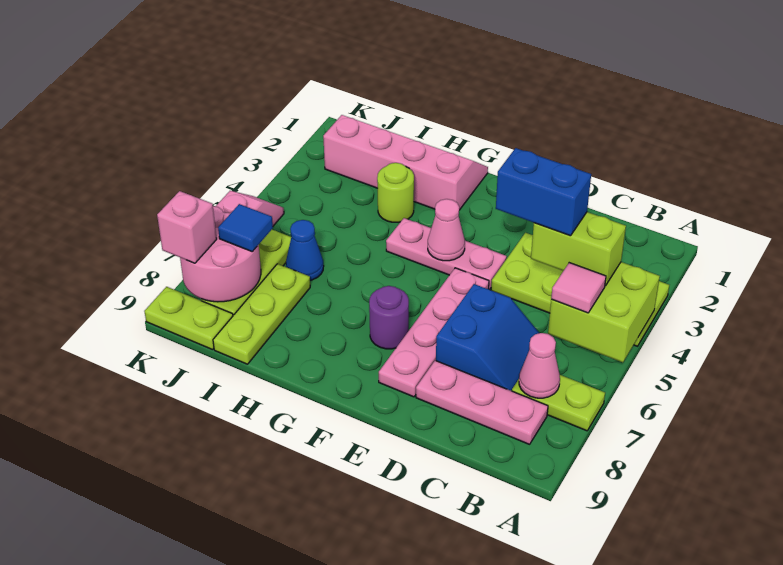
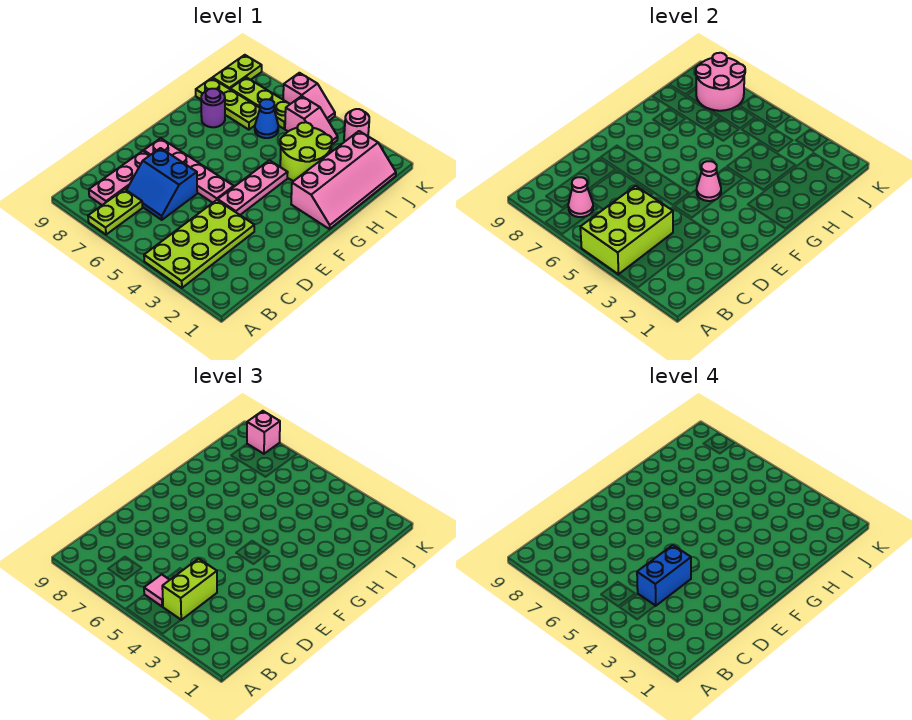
lime brick A4:B5 level 2 -> lime brick A4:C5 level 2
purple round brick F7 level 1 -> purple round brick H8 level 1
lime round brick H3 level 1 -> lime round brick H3:I4 level 1
none -> pink slope J4:J5 level 1 top 5
blue tile J7 level 3 -> none
none -> pink round brick K3 level 1

